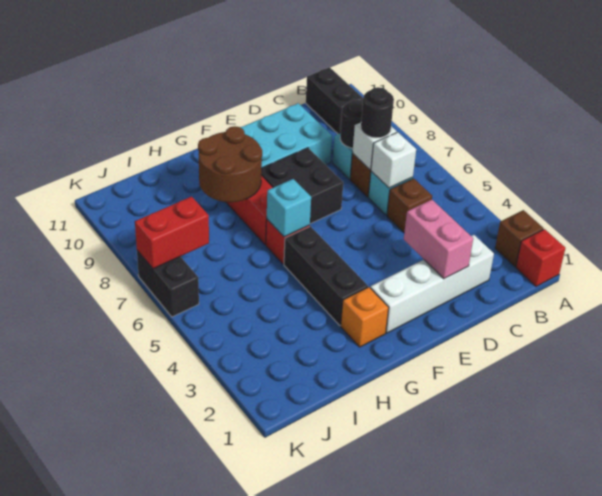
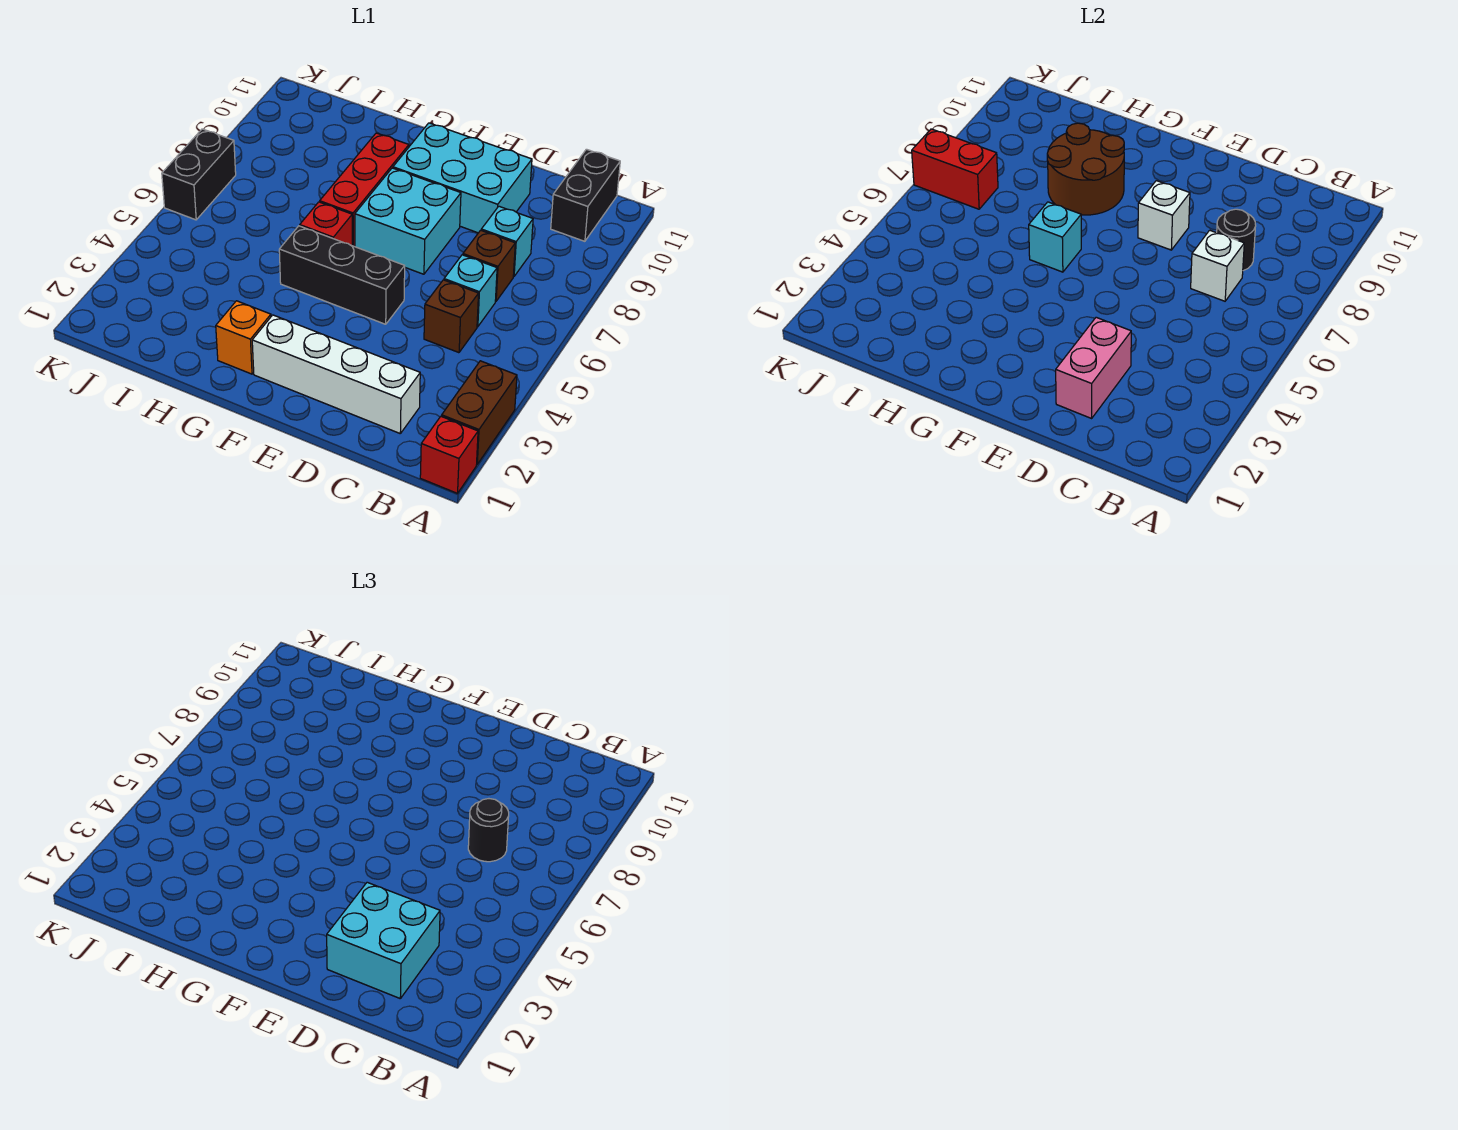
brown brick A2 level 1 -> brown brick A2:A3 level 1
none -> cyan brick C2:D3 level 3
white brick C6 level 2 -> white brick E8 level 2
black brick E7:F8 level 1 -> cyan brick E7:F8 level 1
black brick G3:G5 level 1 -> black brick E5:G5 level 1

